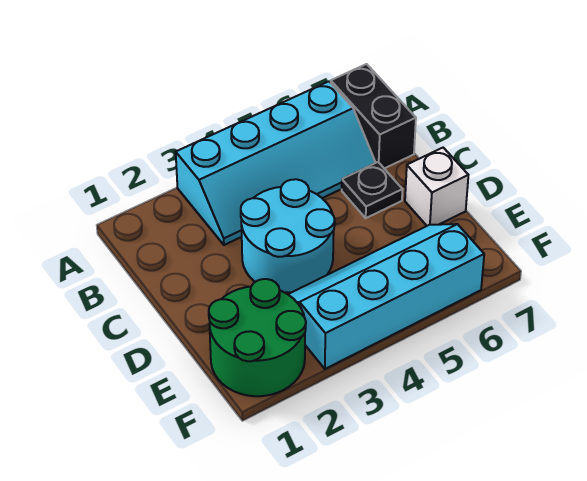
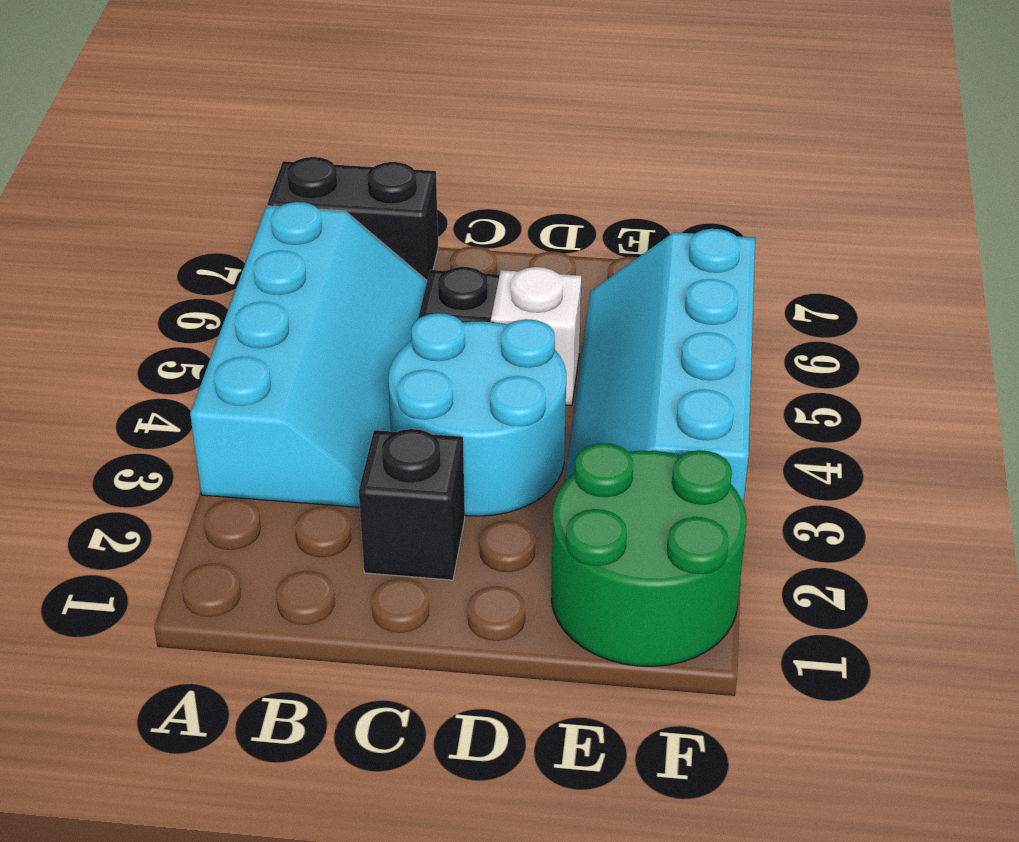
none -> black brick C2 level 1
white brick D7 level 1 -> white brick D5 level 1

